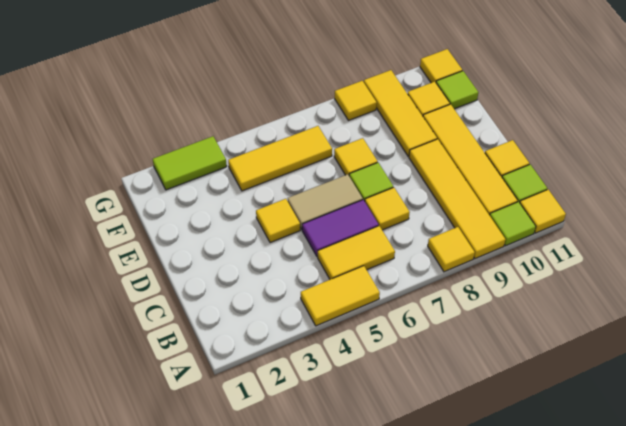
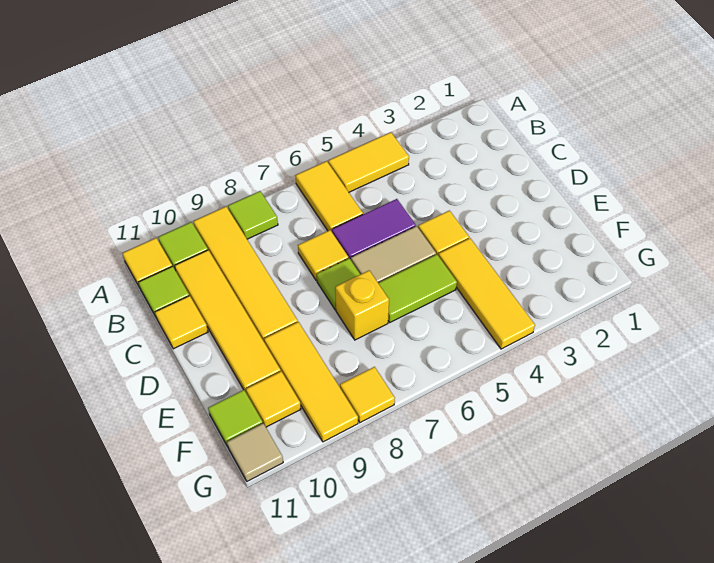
yellow tile A8 level 1 -> lime tile A8 level 1
yellow tile B5:B6 level 1 -> yellow tile A6:B6 level 1
yellow tile E7 level 1 -> yellow brick E7 level 1
yellow tile F4:F6 level 1 -> yellow tile E4:G4 level 1
lime tile G2:G3 level 1 -> lime tile E5:E6 level 1
yellow tile G11 level 1 -> tan tile G11 level 1

